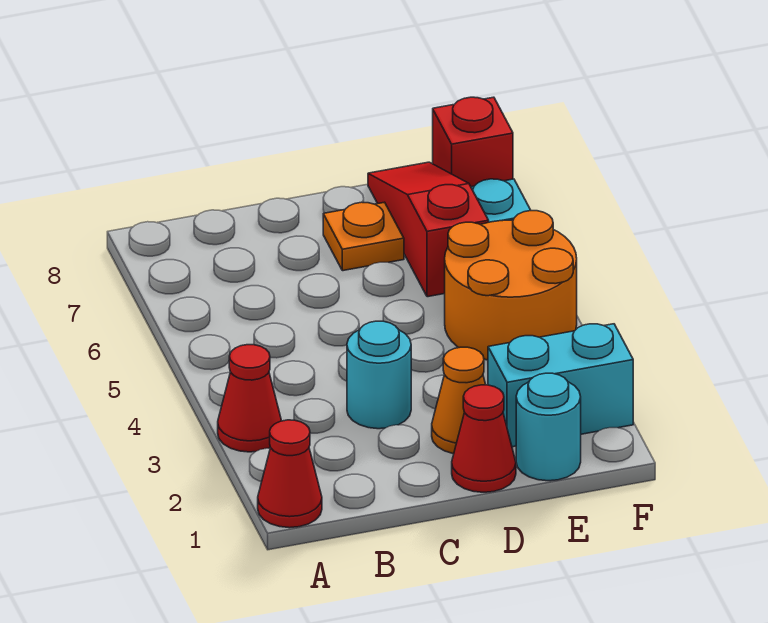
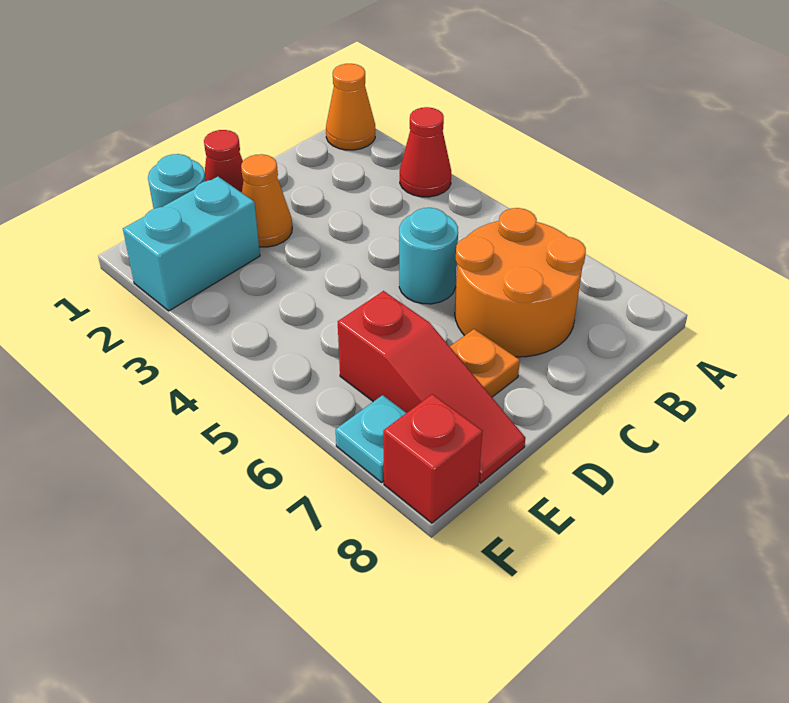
red cone A1 level 1 -> orange cone A1 level 1
cyan round brick C3 level 1 -> cyan round brick C5 level 1
orange round brick E4:F5 level 1 -> orange round brick B6:C7 level 1

